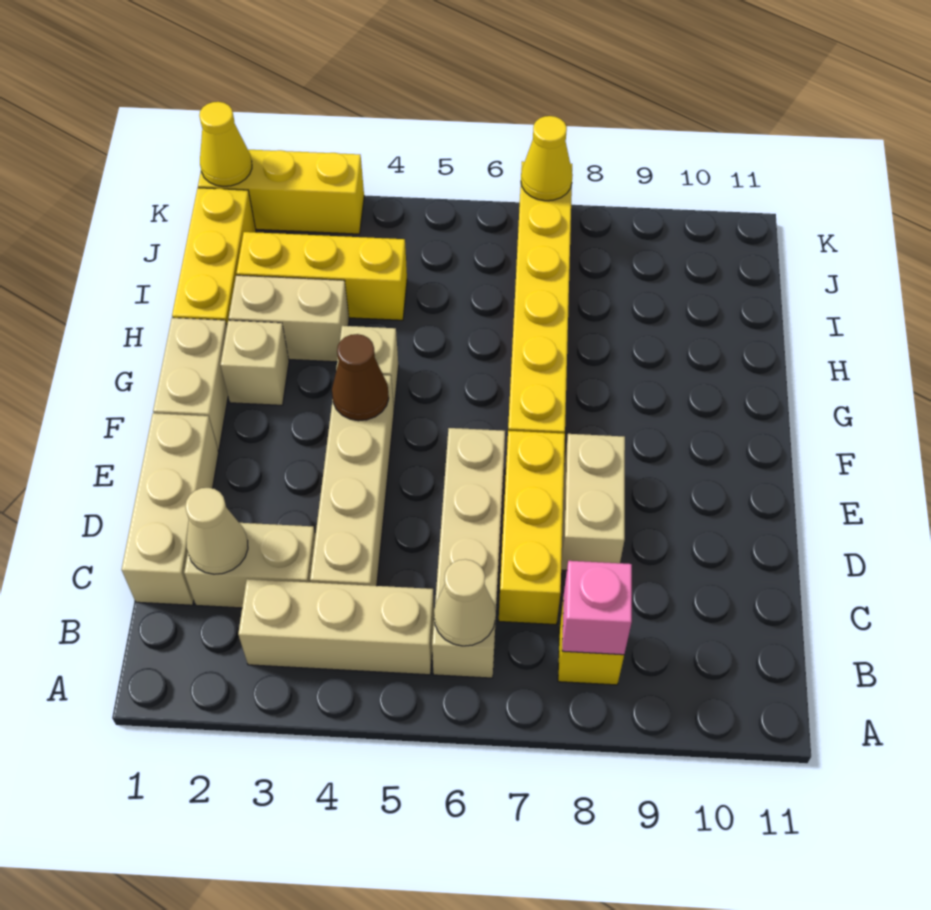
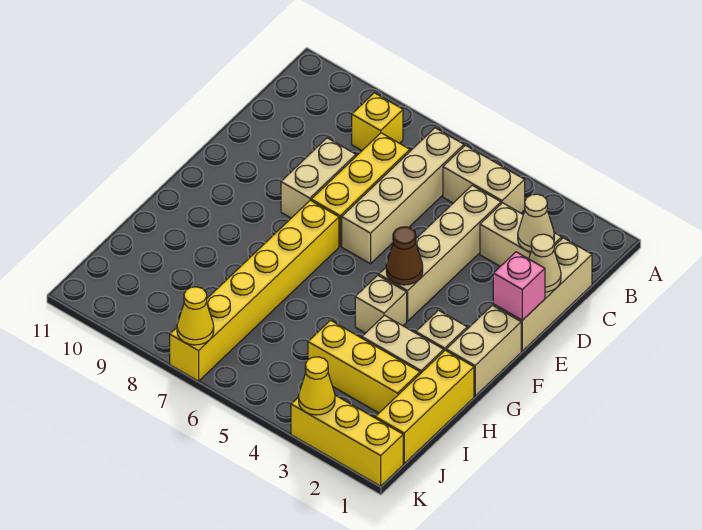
tan brick B3:B5 level 1 -> tan brick B4:B5 level 1
tan cone B6 level 2 -> tan cone D1 level 2
pink brick B8 level 2 -> pink brick E1 level 2
yellow cone K1 level 2 -> yellow cone K3 level 2

